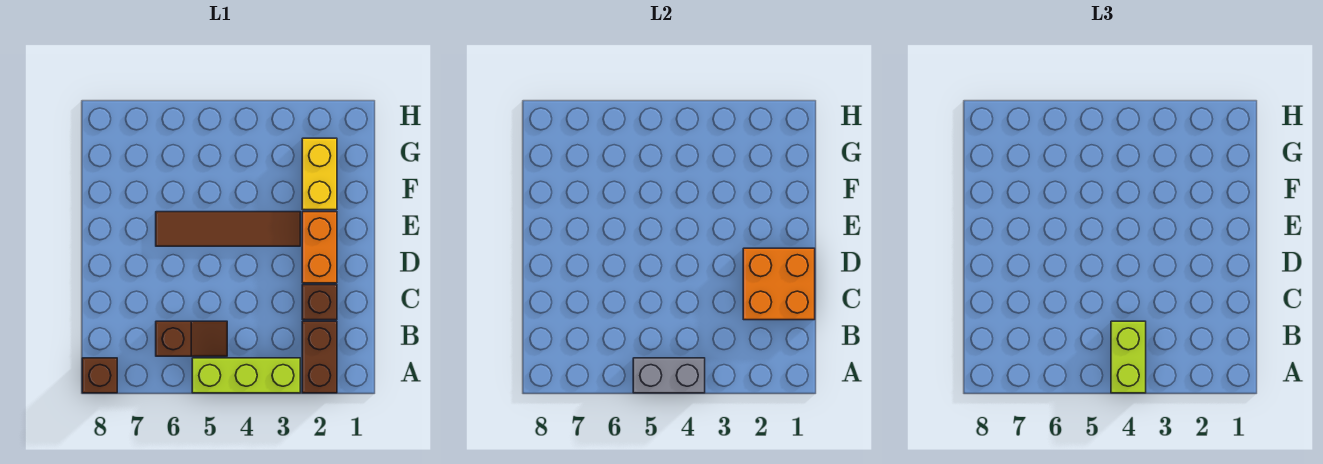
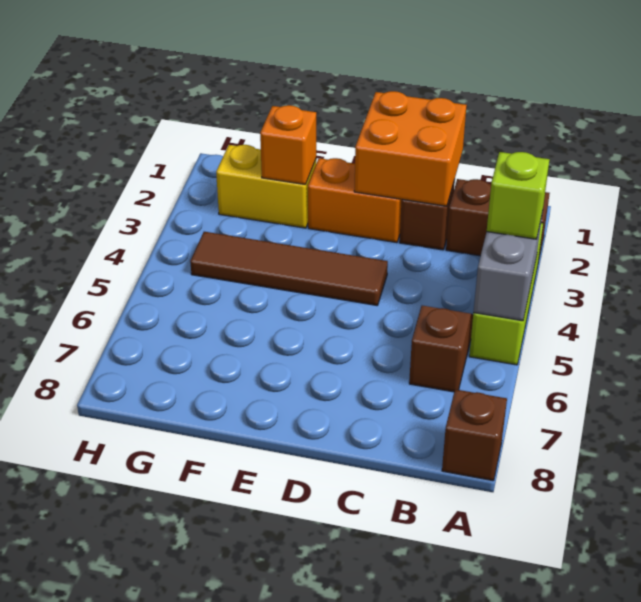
lime brick A4:B4 level 3 -> lime brick A4 level 3
brown tile E3:E6 level 1 -> brown tile D4:G4 level 1
none -> orange brick F2 level 2

